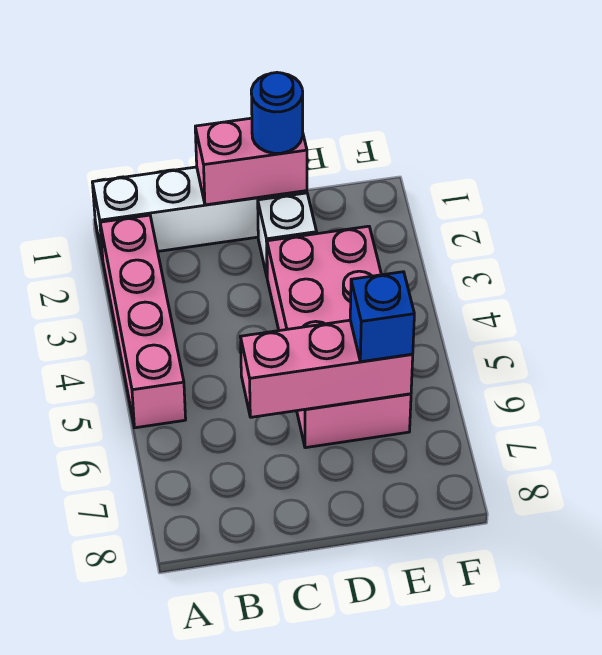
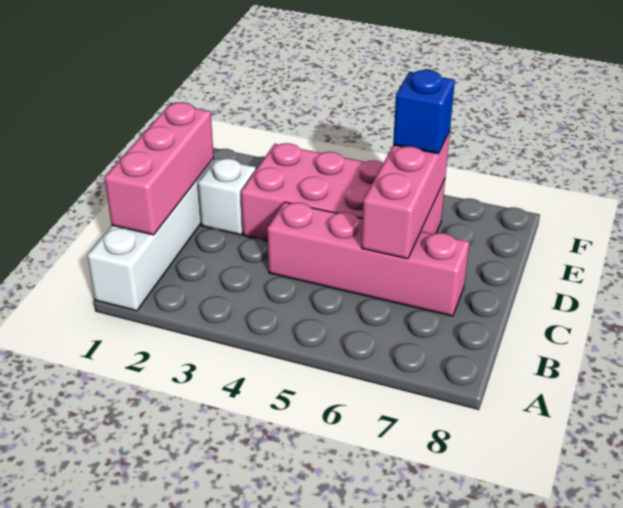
pink brick A2:A5 level 1 -> pink brick C4:C7 level 1
pink brick C1:D1 level 2 -> pink brick B1:D1 level 2
blue round brick D1 level 3 -> none

